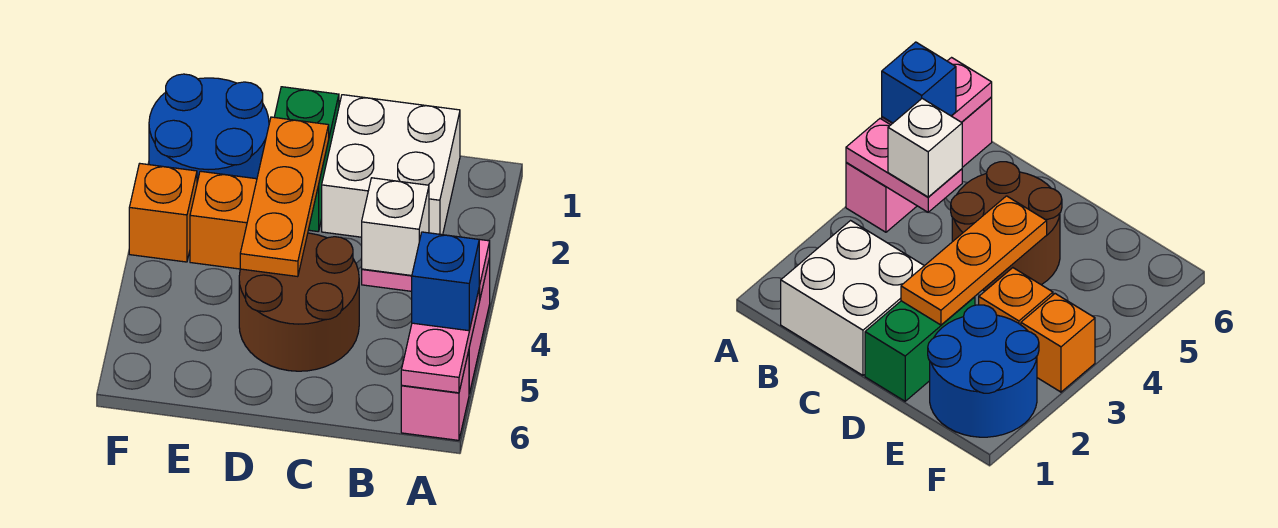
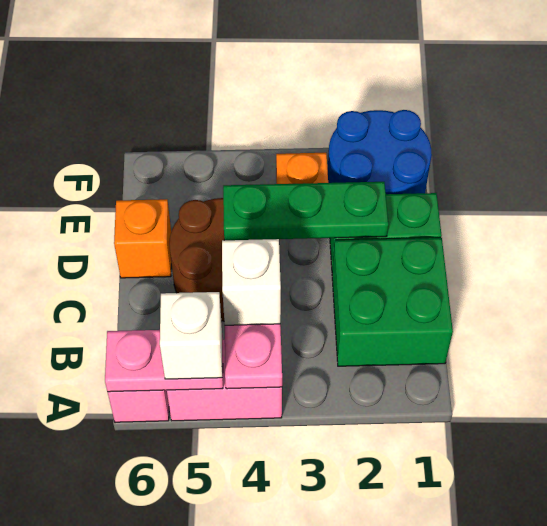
blue brick A5 level 3 -> white brick A5 level 3
white brick B1:C2 level 1 -> green brick B1:C2 level 1
orange plate D2:D4 level 2 -> green plate D2:D4 level 2
orange brick F3 level 1 -> orange brick D6 level 1

